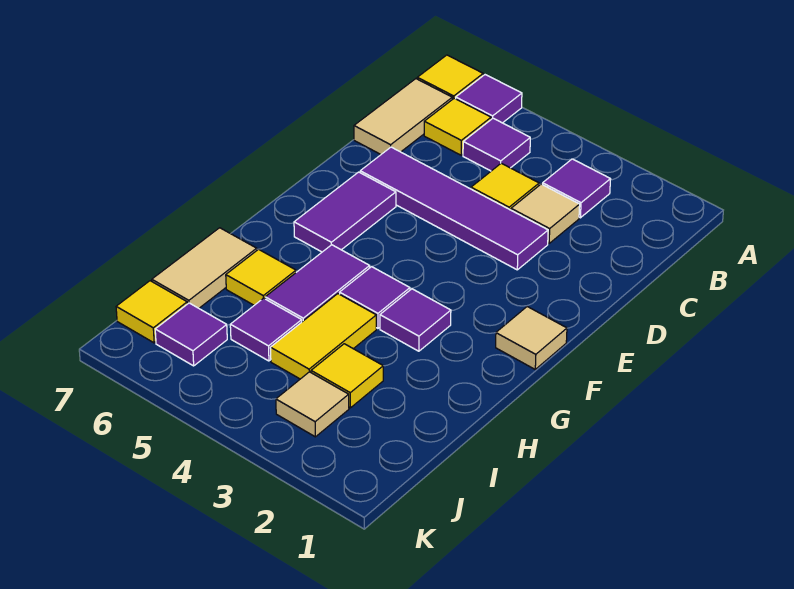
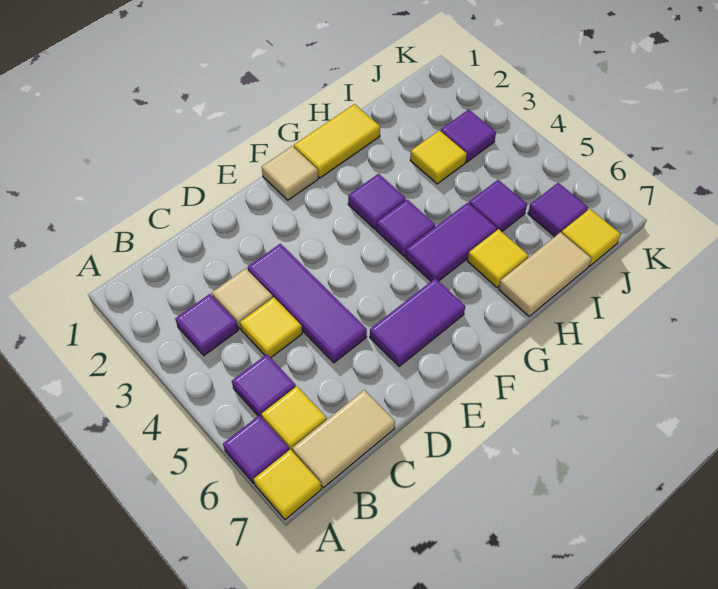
purple tile D3:D6 level 1 -> purple tile D3:D5 level 1
yellow tile H4:I4 level 1 -> yellow tile G1:H1 level 1
tan tile J3 level 1 -> purple tile J3 level 1

